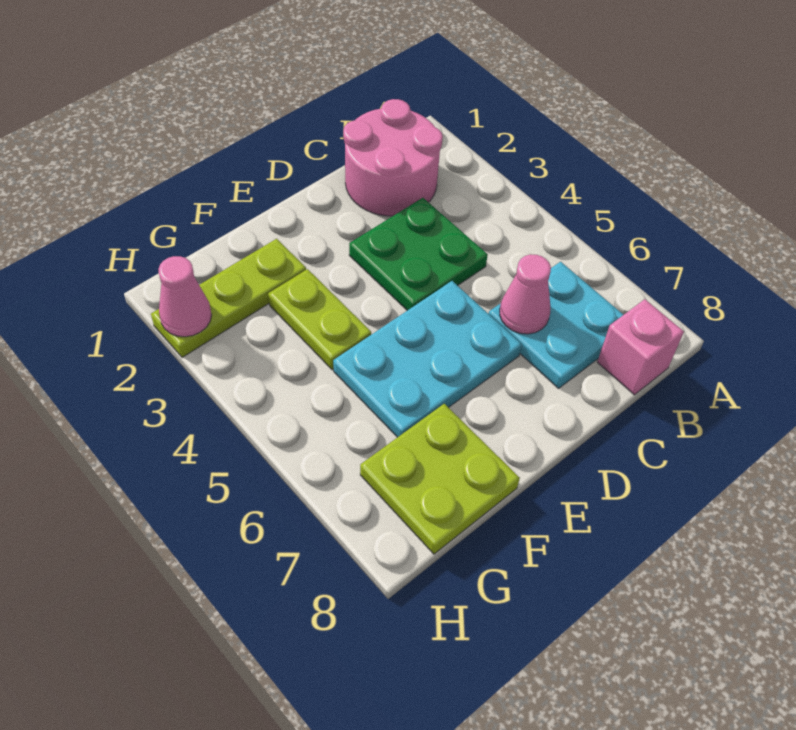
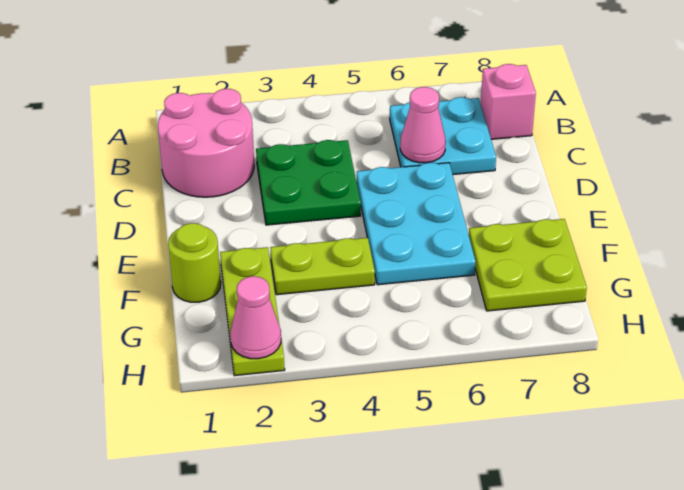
none -> lime round brick F1 level 1

